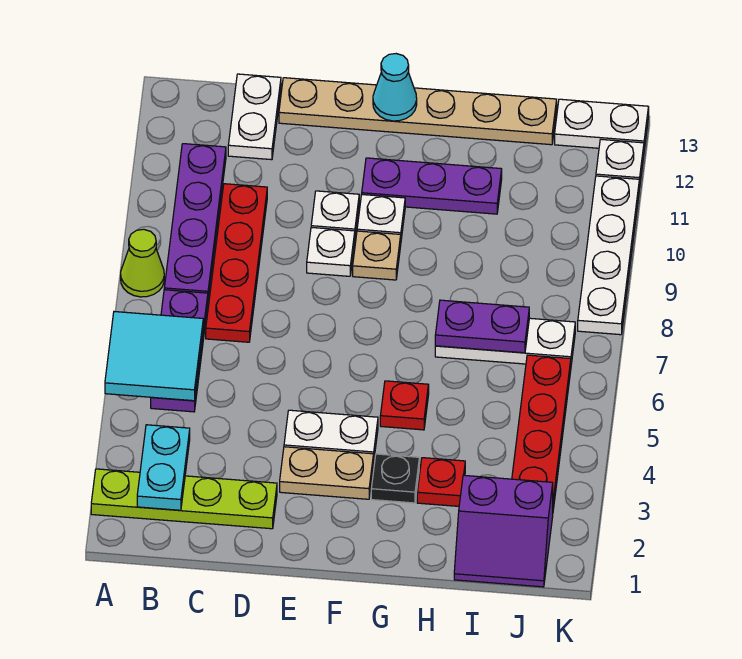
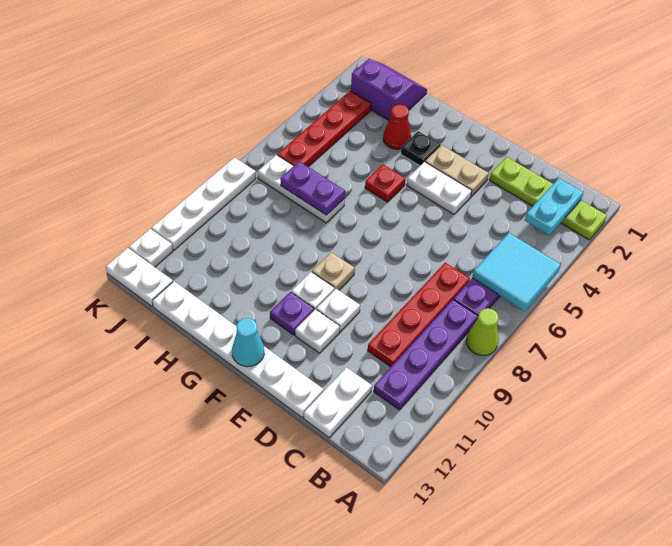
tan plate D13:I13 level 1 -> white plate D13:I13 level 1
white plate E9 level 1 -> white plate E11 level 1
purple plate F11:H11 level 1 -> purple plate F11 level 1
red plate H3 level 1 -> red cone H3 level 1

